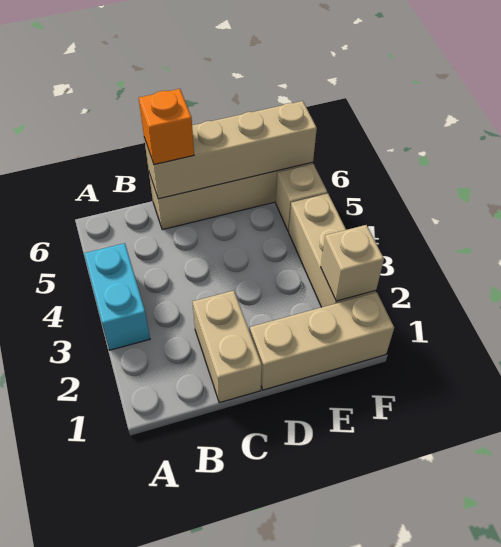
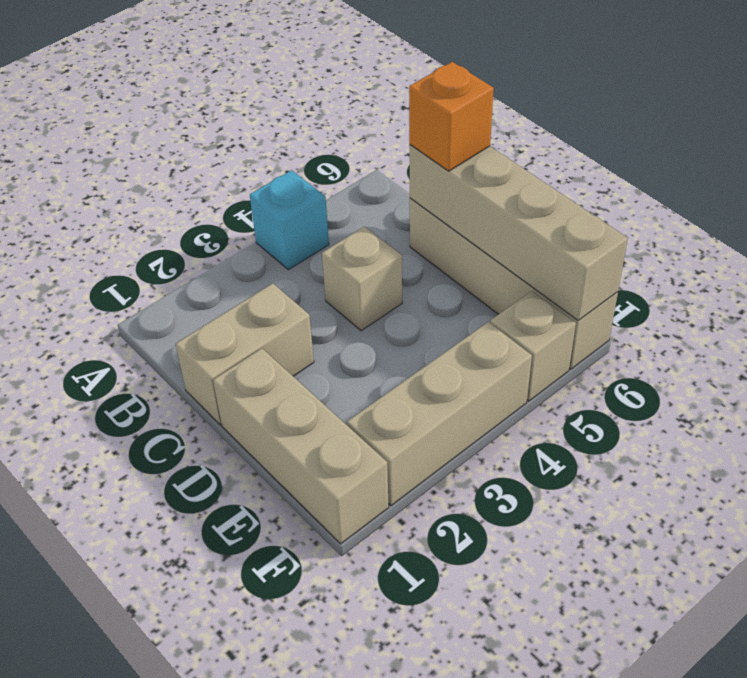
cyan brick A3:A4 level 1 -> cyan brick A4 level 1
tan brick F2 level 2 -> tan brick C4 level 1

